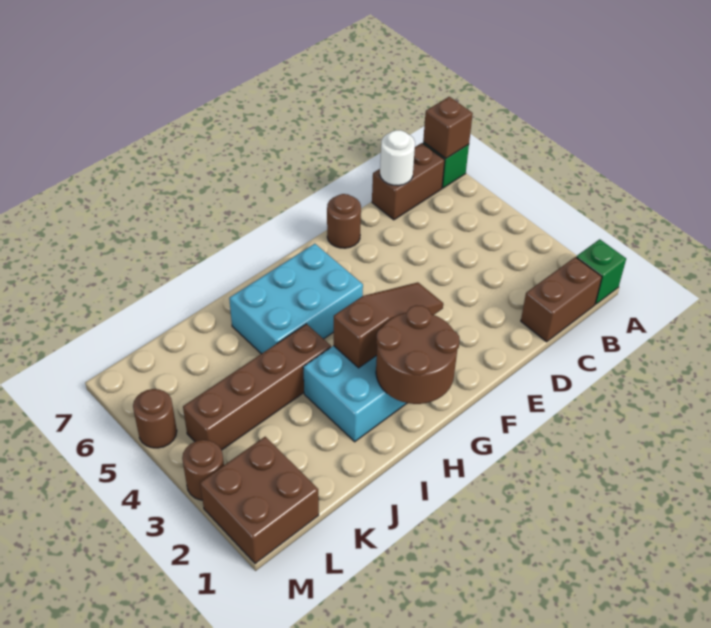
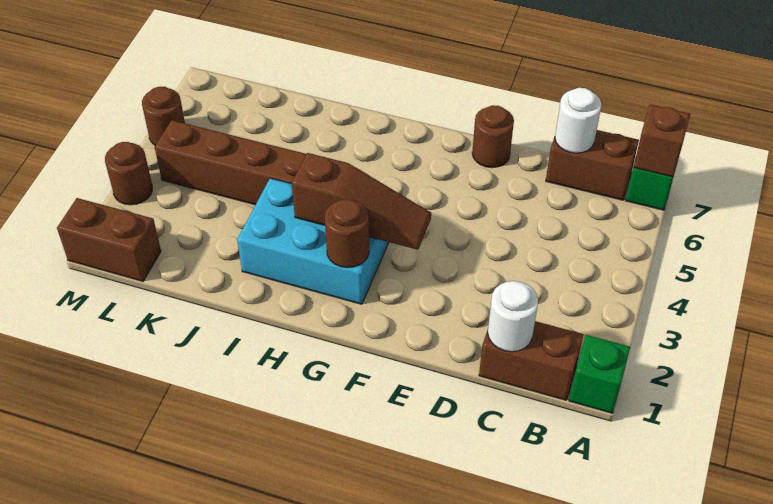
none -> white round brick C1 level 2
brown round brick G1:H2 level 2 -> brown round brick G2 level 2
cyan brick G5:I6 level 1 -> none
brown brick L1:M2 level 1 -> brown brick L1:M1 level 1

